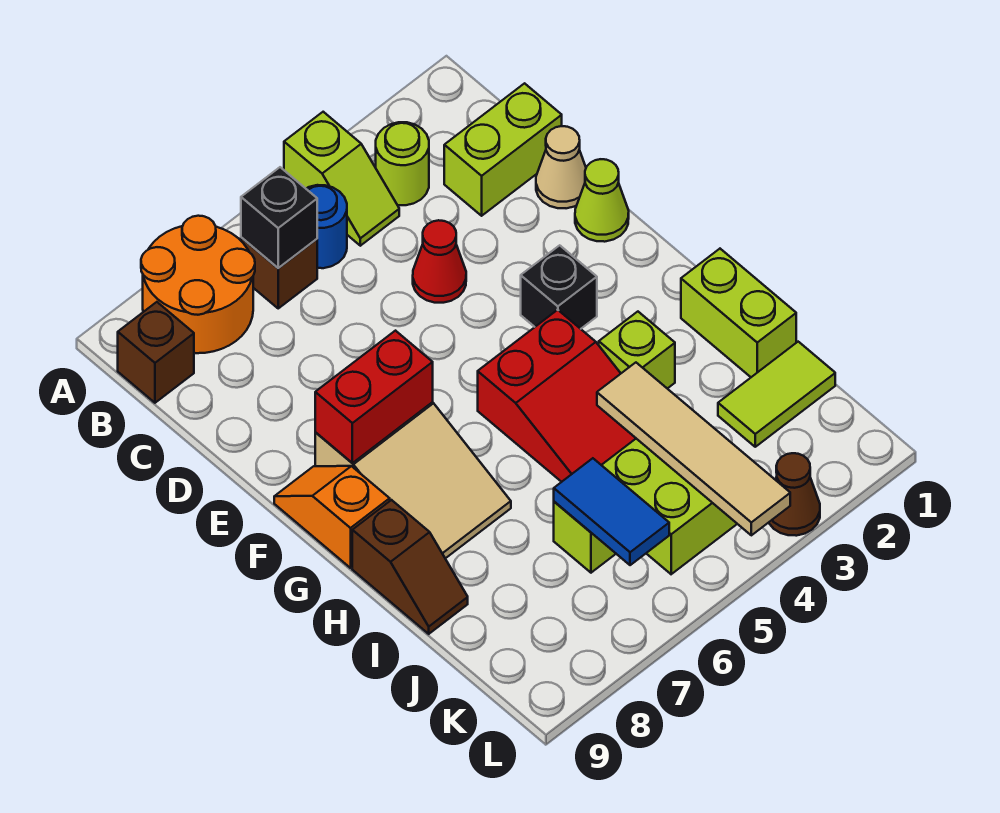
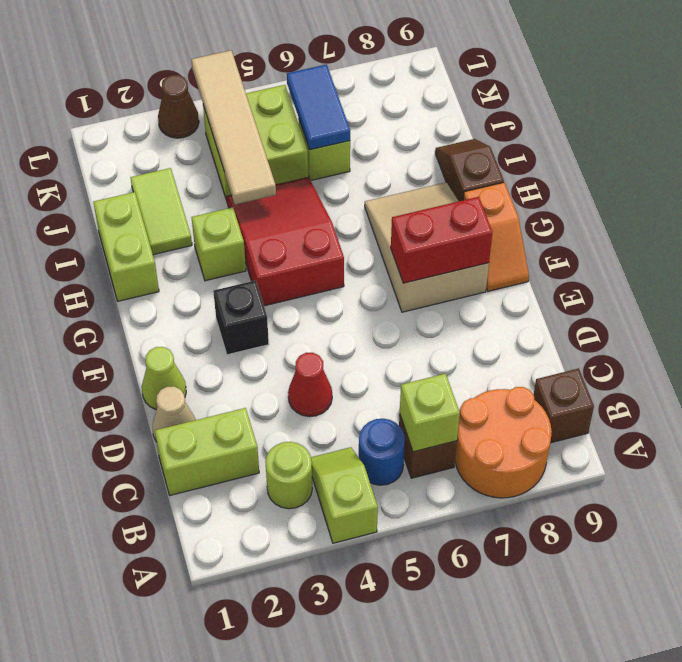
black brick B6 level 2 -> lime brick B6 level 2
lime tile J1:J2 level 1 -> lime tile I2:J2 level 1

